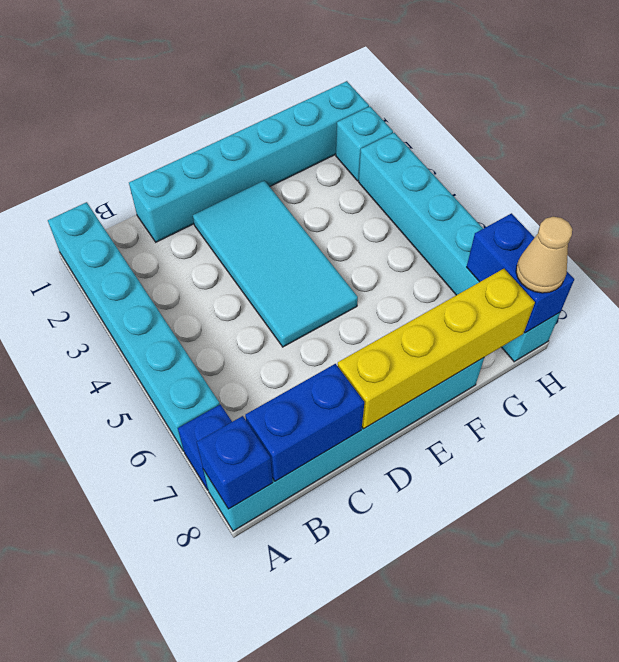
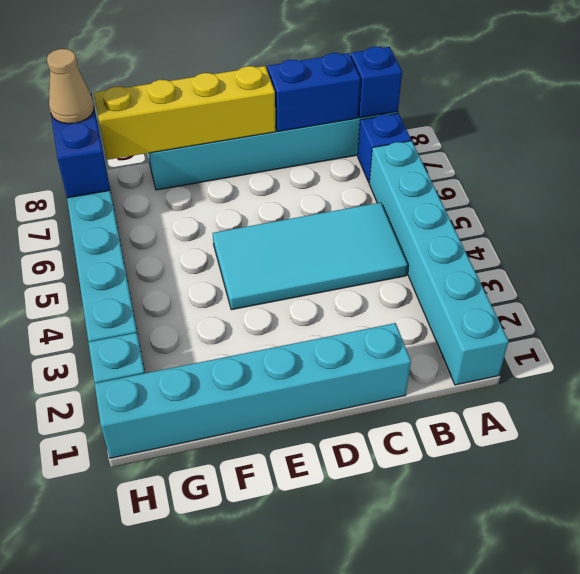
cyan tile D2:E5 level 1 -> cyan tile B4:E5 level 1

